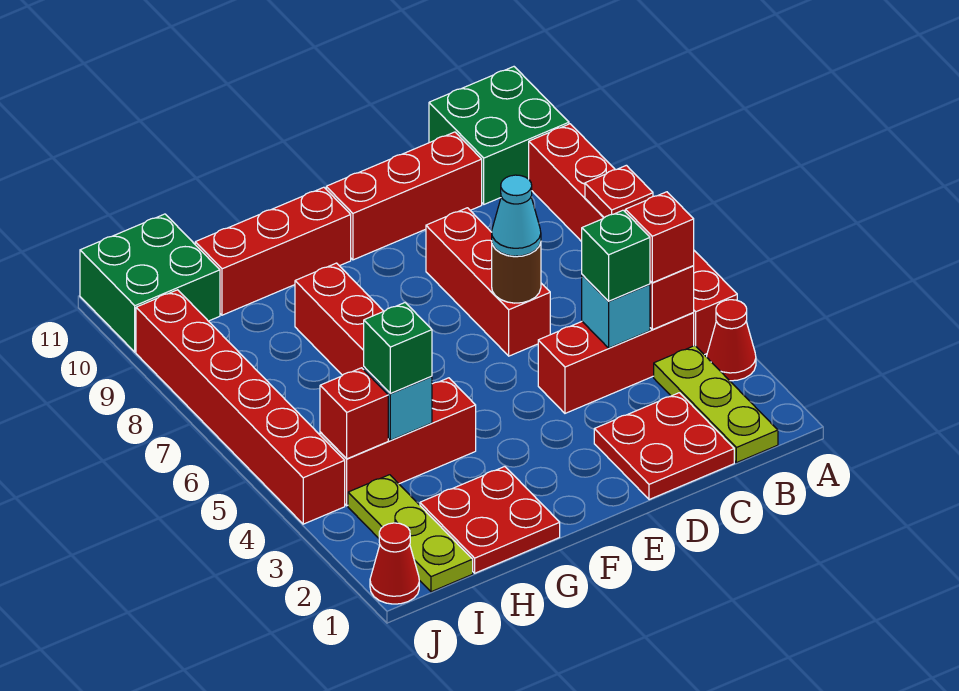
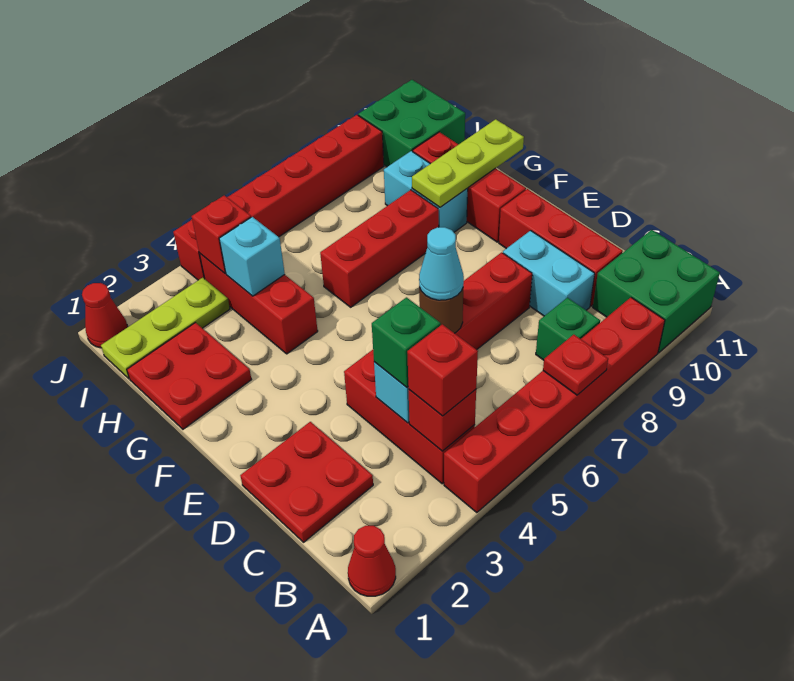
red cone A3 level 1 -> red cone A1 level 1
lime plate B1:B3 level 1 -> lime plate G9:G11 level 2
none -> cyan brick C9:D9 level 1
none -> cyan brick G9:H9 level 1
green brick H4 level 3 -> green brick B8 level 1

